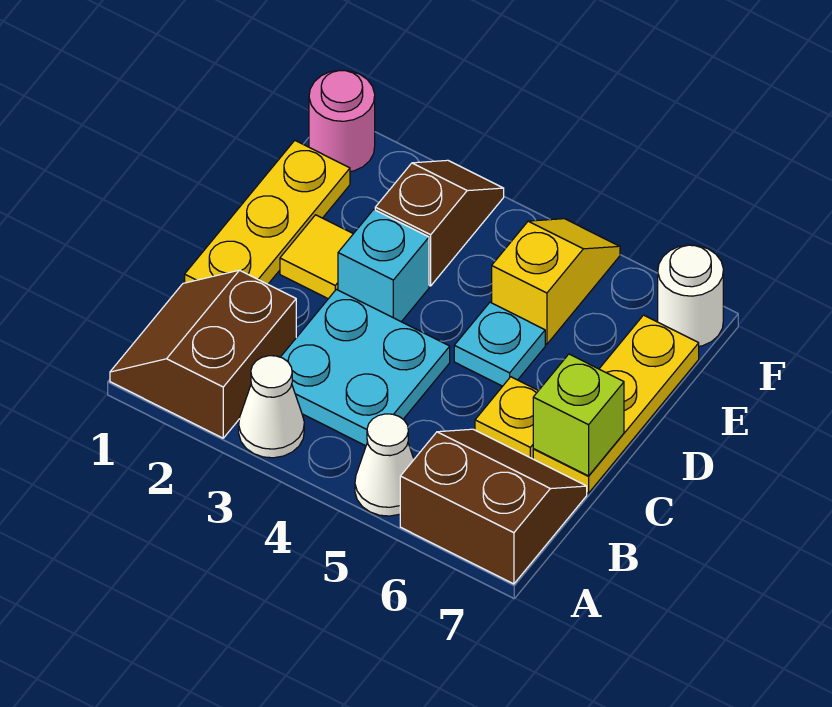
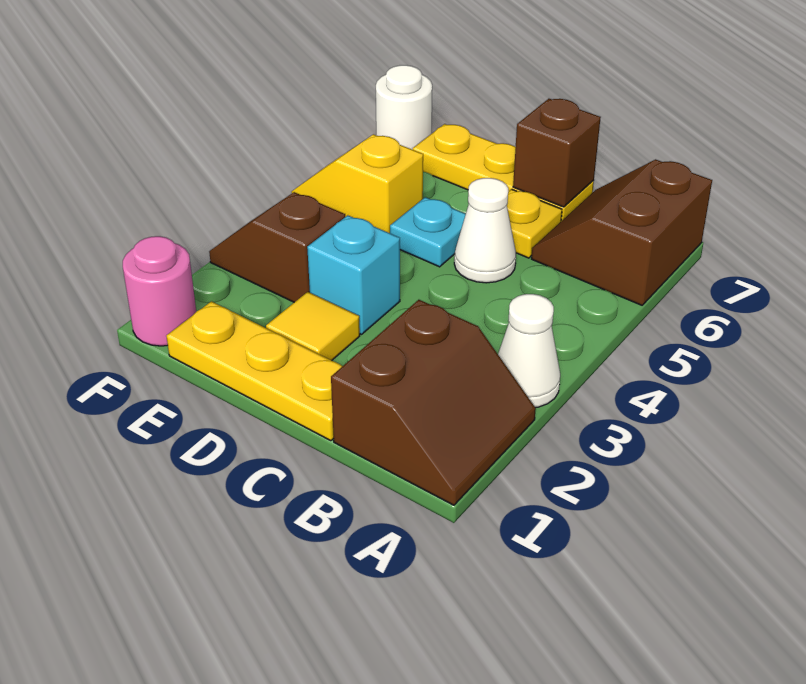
brown slope A1:B2 level 1 top 2 -> brown slope A1:B2 level 1 top B
white cone A5 level 1 -> white cone C5 level 1
cyan plate B3:C4 level 1 -> none
lime brick C7 level 2 -> brown brick C7 level 2

